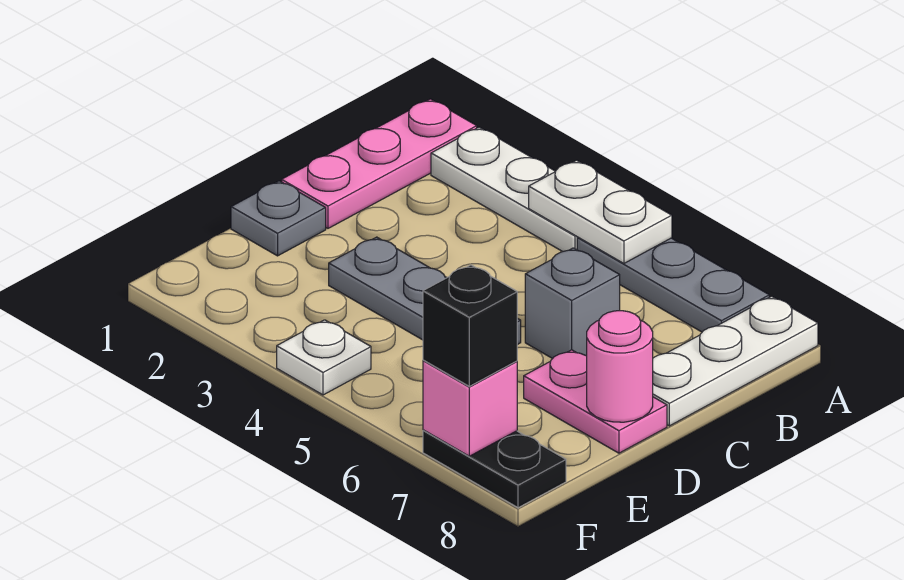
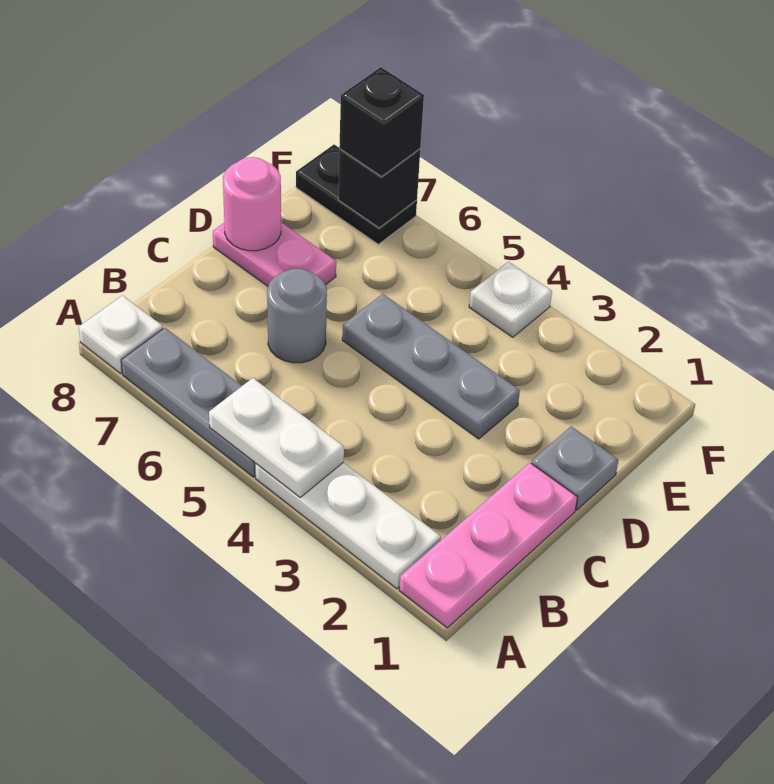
white plate A8:C8 level 1 -> white plate A8 level 1
grey brick C6 level 1 -> grey round brick C6 level 1
pink brick F7 level 2 -> black brick F7 level 2

